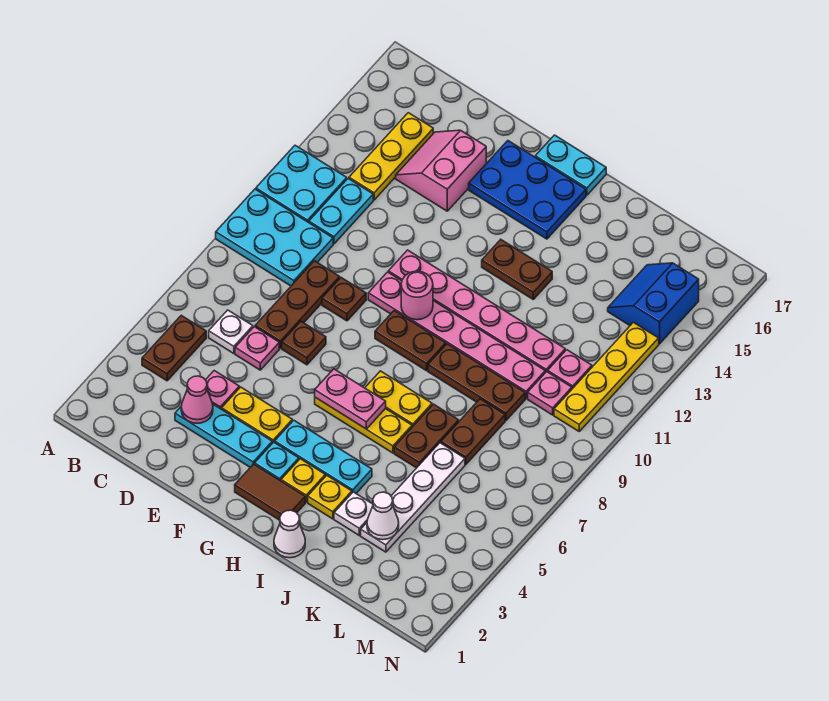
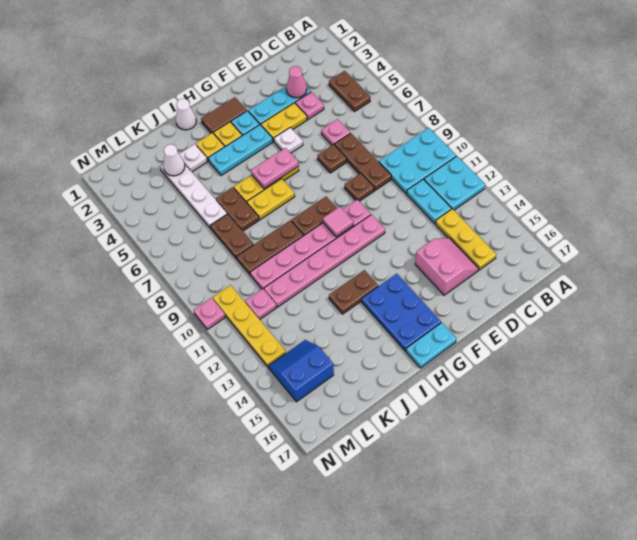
white plate C6 level 1 -> white plate F5 level 1
blue plate F15:H16 level 1 -> blue plate G14:H16 level 1
pink round brick G10 level 2 -> pink tile G10 level 2
pink plate L10 level 1 -> pink plate N10 level 1
blue slope L14:M15 level 1 top M -> blue slope L14:M15 level 1 top 15

